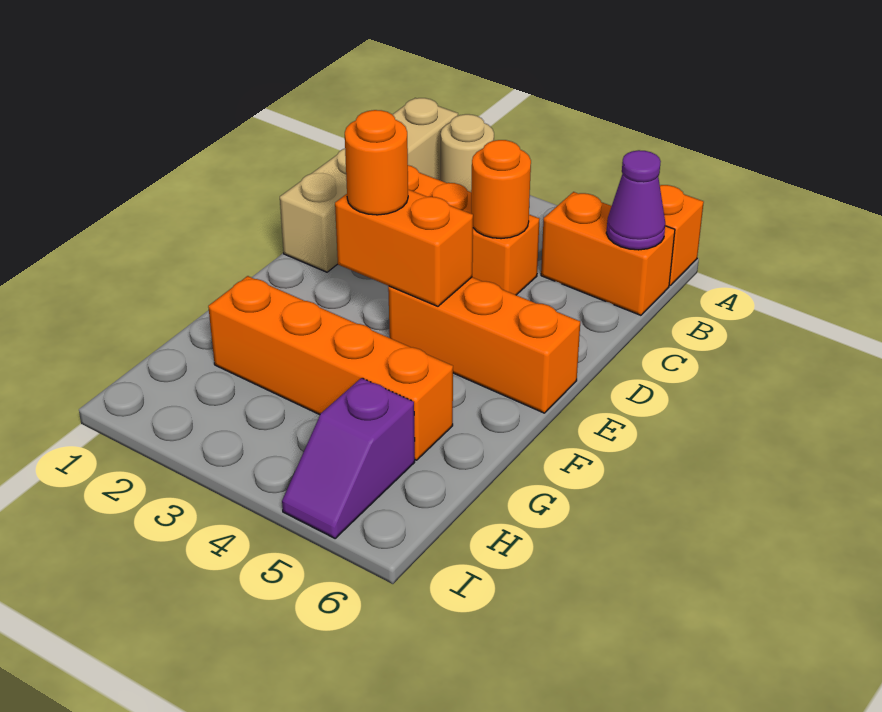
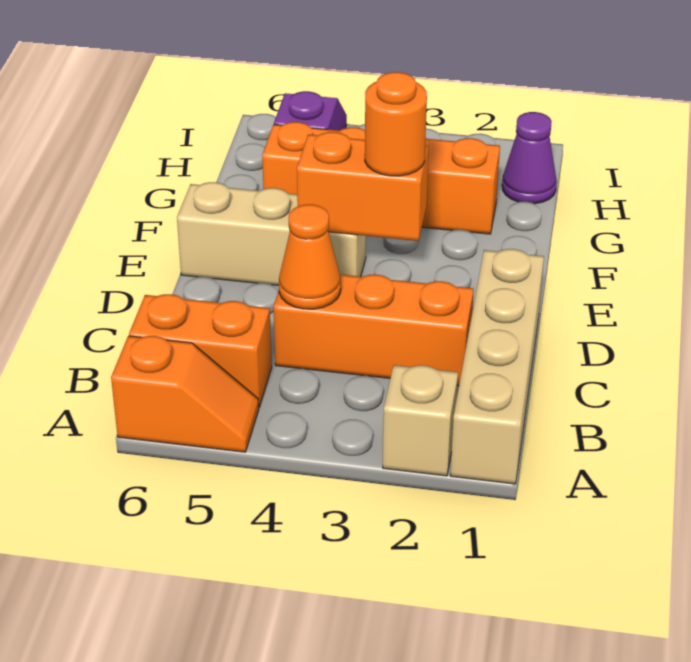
tan round brick A2 level 1 -> tan brick A2 level 1
purple cone B6 level 2 -> purple cone H1 level 1
orange round brick C4 level 2 -> orange cone C4 level 2
orange brick E4:E6 level 1 -> tan brick E4:E6 level 1

